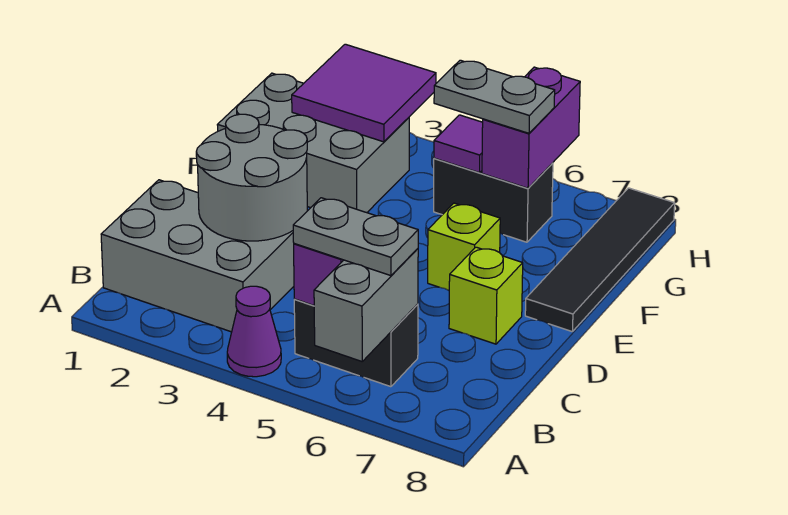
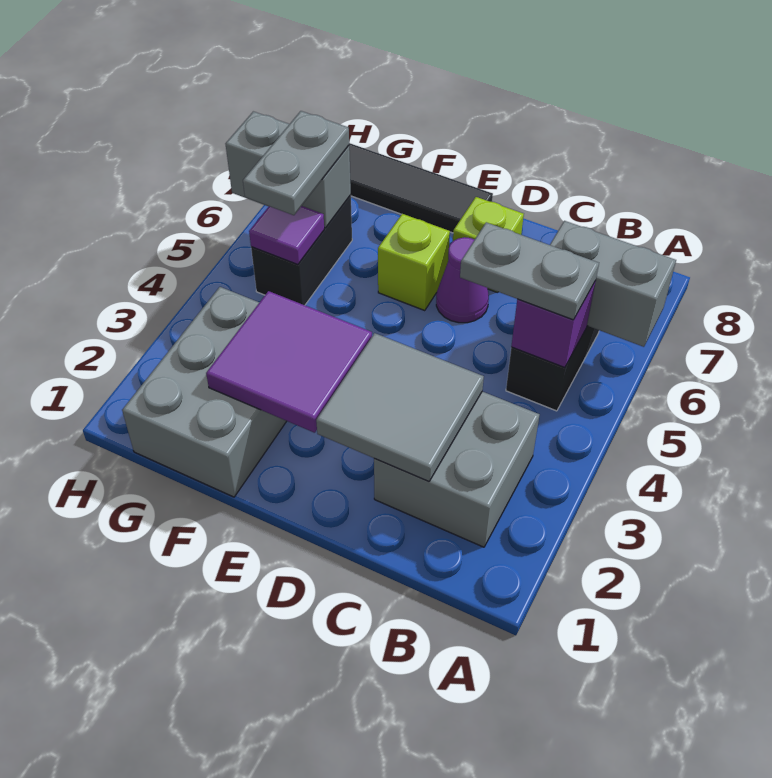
purple cone A4 level 1 -> purple cone D6 level 1
grey brick B1:C3 level 1 -> grey brick B2:C3 level 1
grey plate B5:B6 level 3 -> grey plate B5:C5 level 3
grey round brick C2:D3 level 2 -> grey tile C2:D3 level 2
purple tile G2:H3 level 2 -> purple tile E2:F3 level 2
purple brick G6:H6 level 2 -> grey brick G6:H6 level 2

